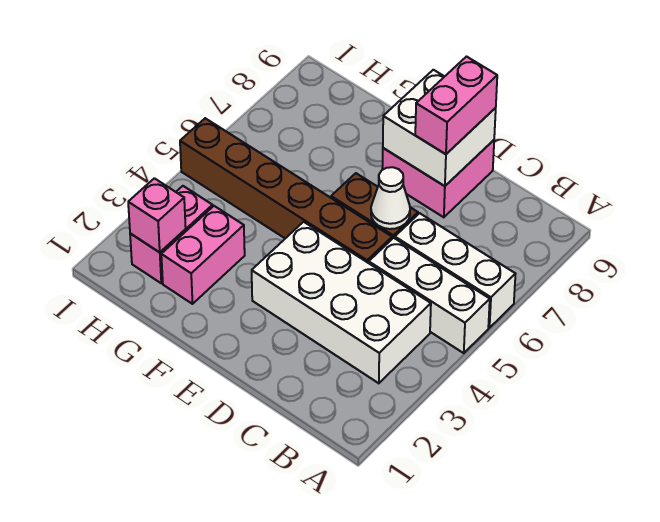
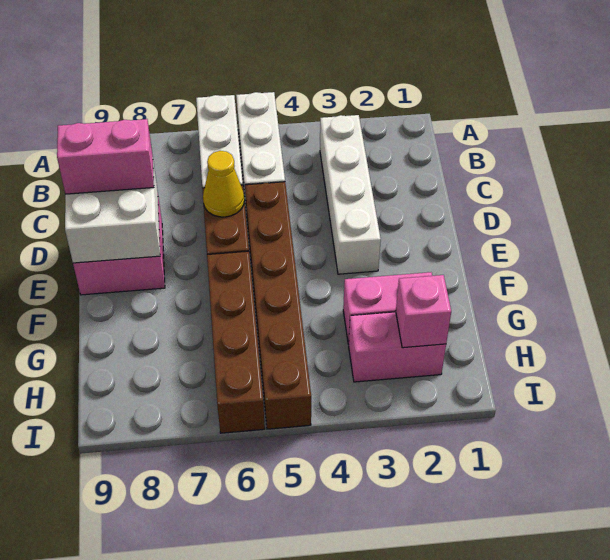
white brick B3:E4 level 1 -> white brick B3:E3 level 1
white cone D6 level 2 -> yellow cone D6 level 2
none -> brown brick F6:I6 level 1

